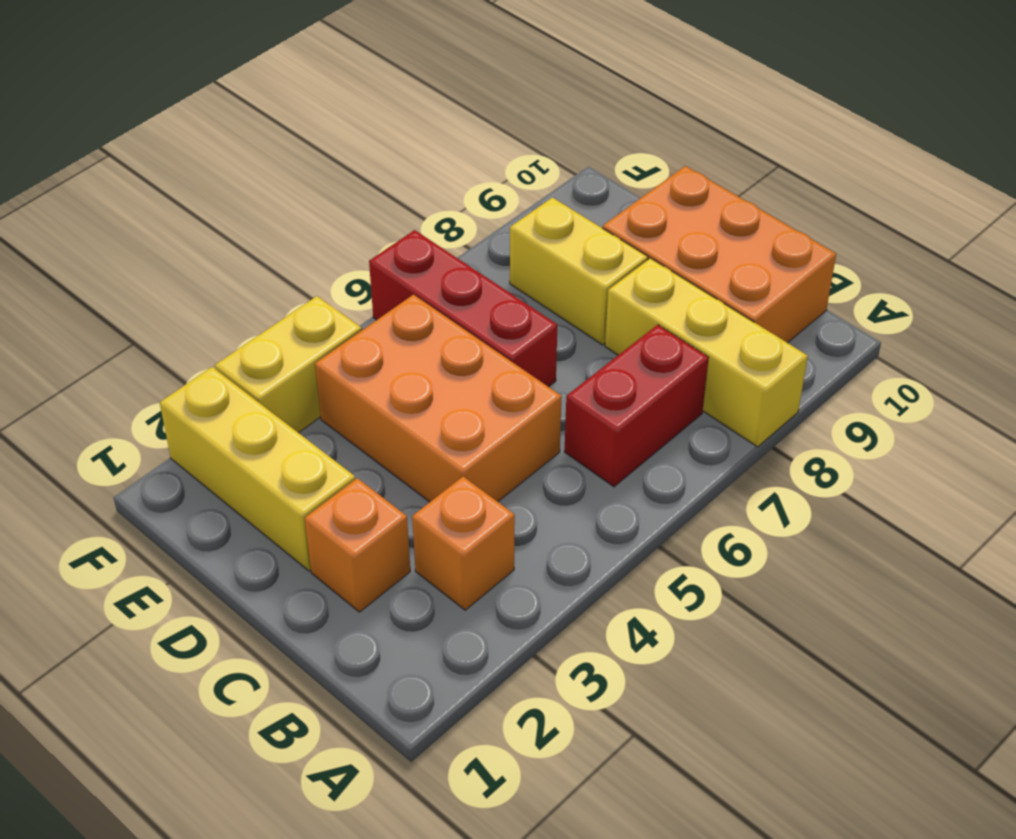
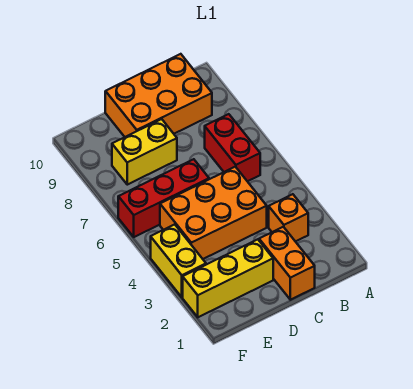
yellow brick A8:C8 level 1 -> none
orange brick C2 level 1 -> orange brick C1:C2 level 1

